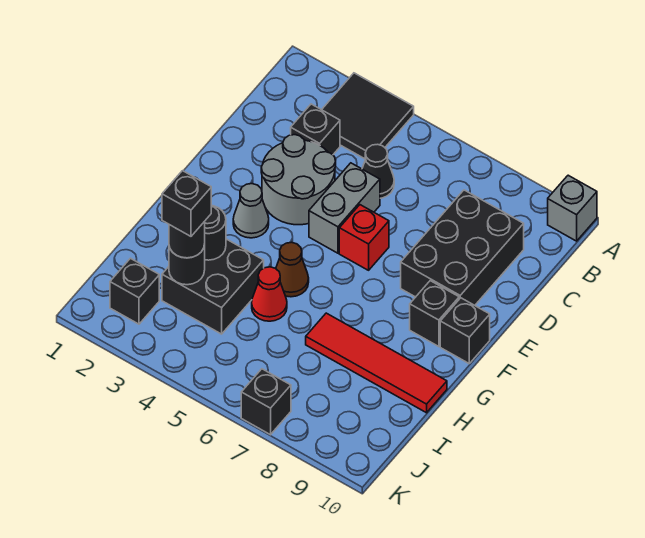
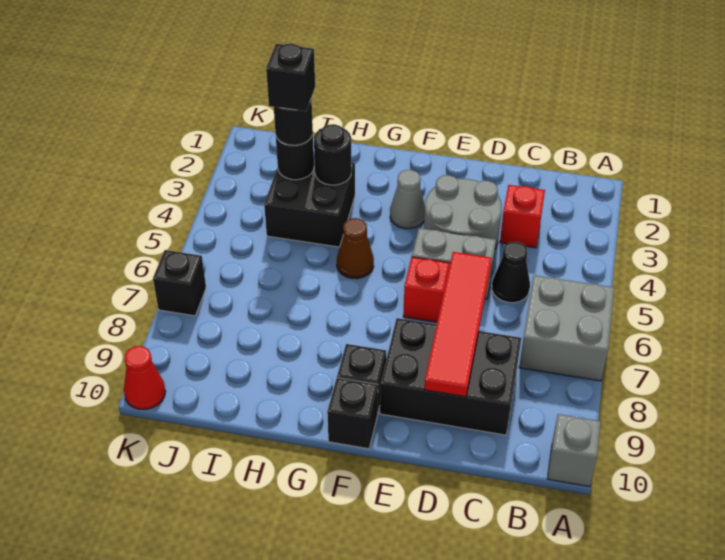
black tile A3:B4 level 1 -> none
none -> grey brick A6:B7 level 1
black brick C3 level 1 -> red brick C3 level 1
red cone H5 level 1 -> red cone K10 level 1
red tile H7:H10 level 1 -> red tile D6:D9 level 2
black brick J2 level 1 -> none

